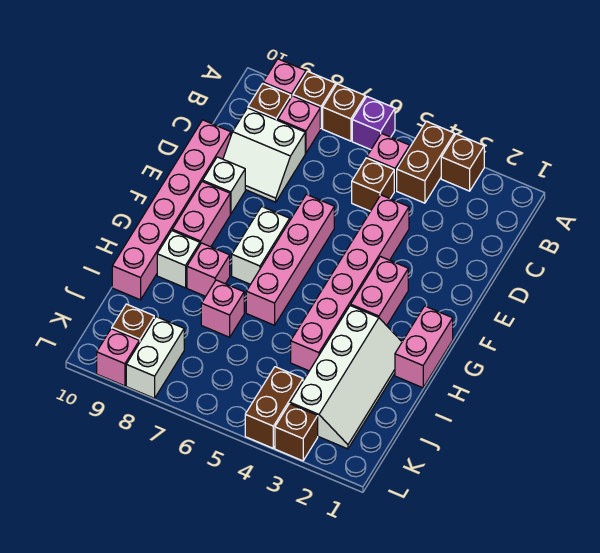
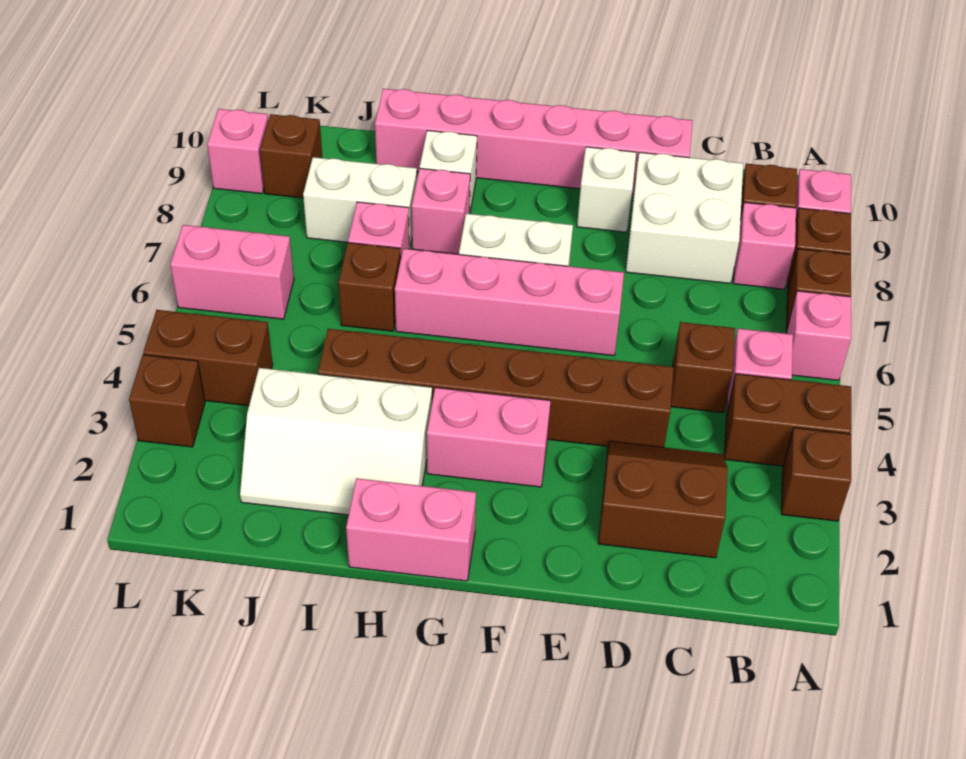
purple brick A6 level 1 -> pink brick A6 level 1
none -> brown slope C2:D3 level 1 top 2
white slope C8:D9 level 1 top C -> white brick C8:D9 level 1
pink brick D4:I4 level 1 -> brown brick D4:I4 level 1
pink brick F9:G9 level 1 -> pink brick K6:L6 level 1
white slope H2:K3 level 1 top 3 -> white slope H2:J3 level 1 top 3
none -> brown brick I6 level 1
white brick K8:L8 level 1 -> white brick I8:J8 level 1

